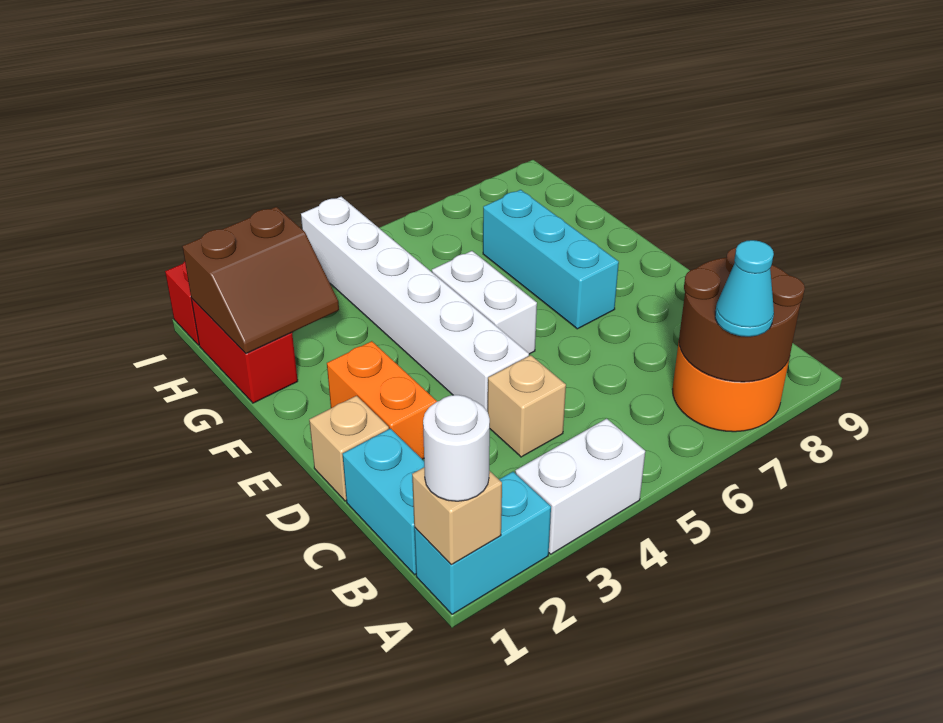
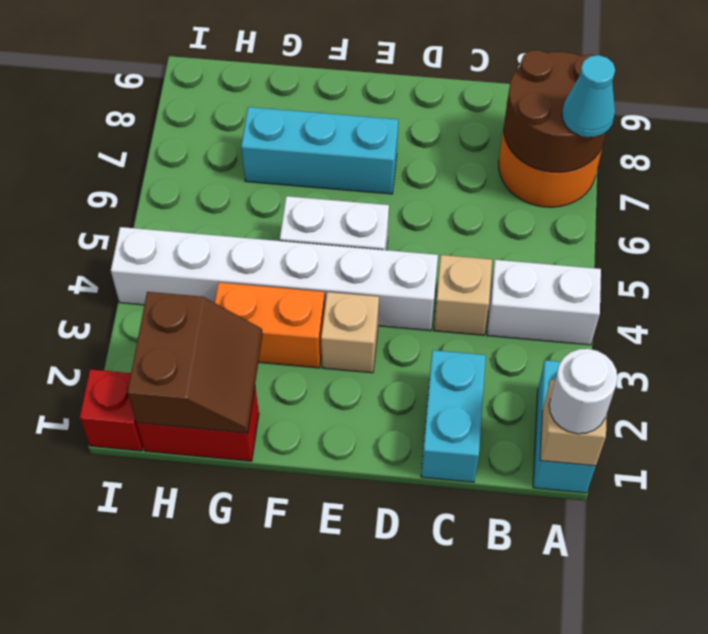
white brick A3:A4 level 1 -> white brick A4:B4 level 1
cyan brick B1:C1 level 1 -> cyan brick C1:C2 level 1
tan brick D1 level 1 -> tan brick E3 level 1
orange brick D2:E2 level 1 -> orange brick F3:G3 level 1

